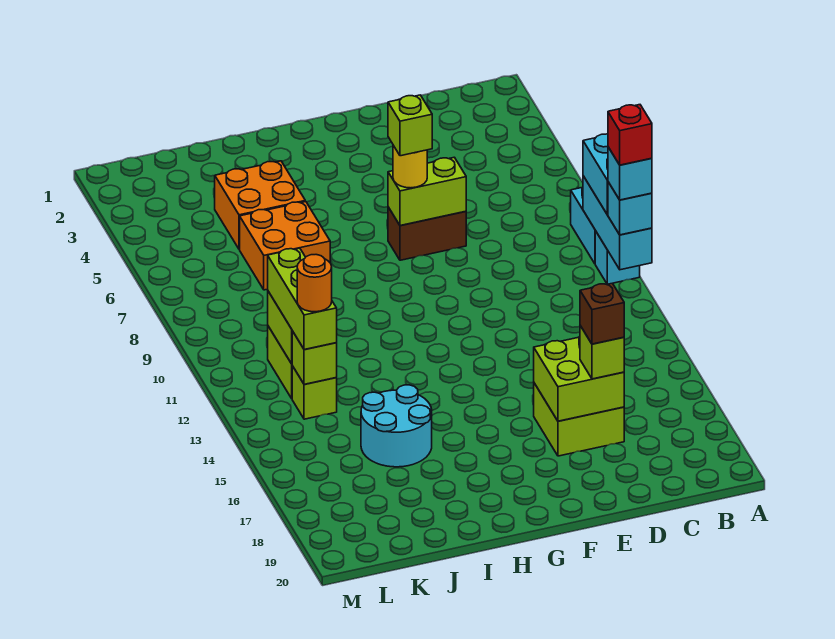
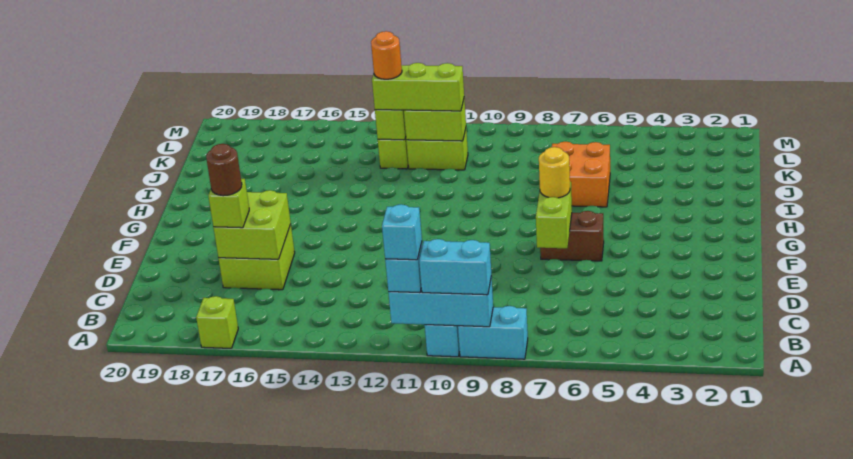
red brick A11 level 5 -> none
brown brick D17 level 4 -> brown round brick D17 level 4
brown brick E7:F7 level 1 -> brown brick F6:F7 level 1
lime brick F7 level 4 -> lime brick A17 level 1
orange brick I4:J5 level 1 -> none
cyan round brick I15:J16 level 1 -> none

